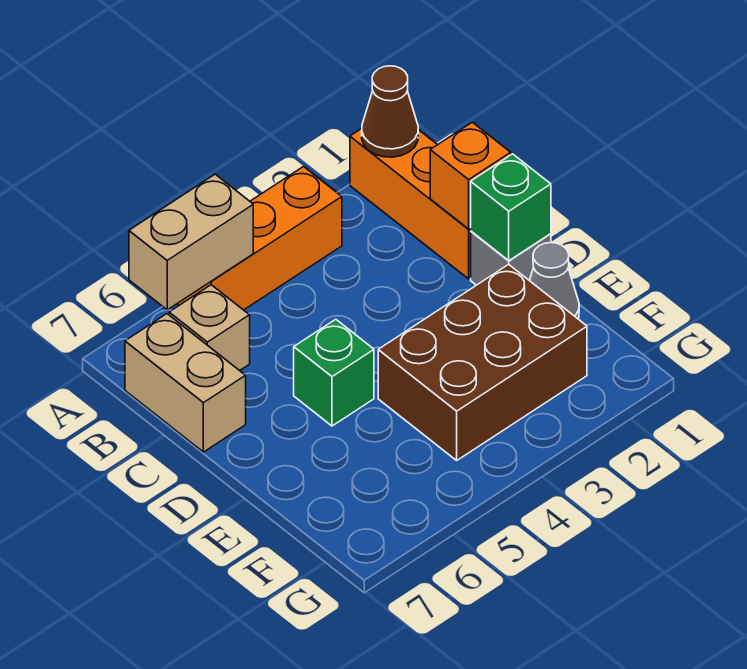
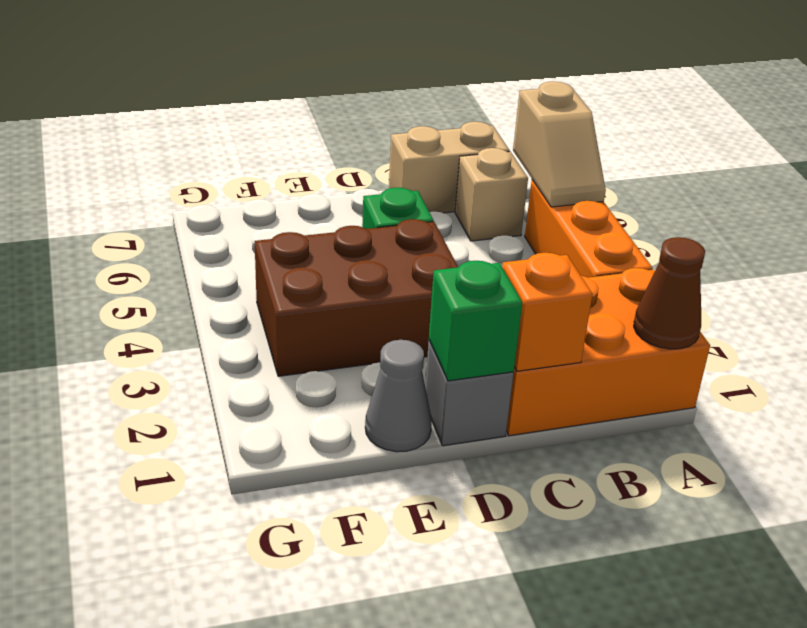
orange brick A1:C1 level 1 -> orange brick A1:C2 level 1
tan brick A5:A6 level 2 -> tan slope A5:A6 level 2 top 6
brown brick E2:F4 level 1 -> brown brick D3:F4 level 1

